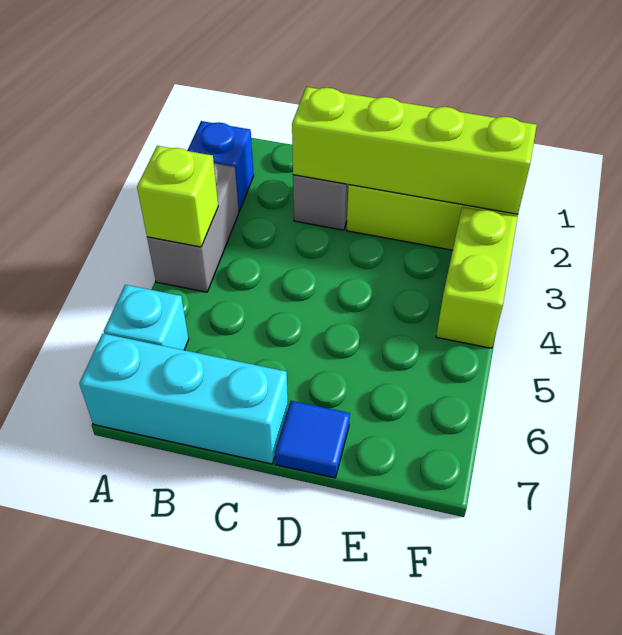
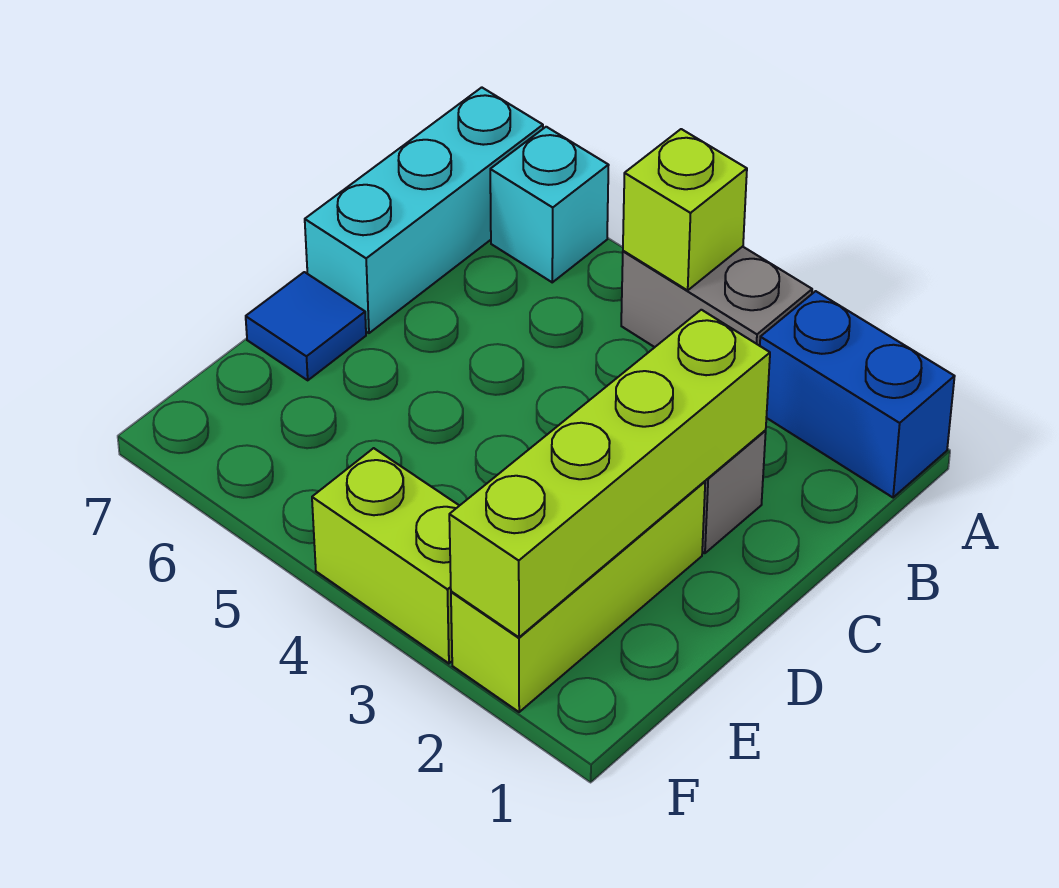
blue brick A2 level 1 -> blue brick A1:A2 level 1

